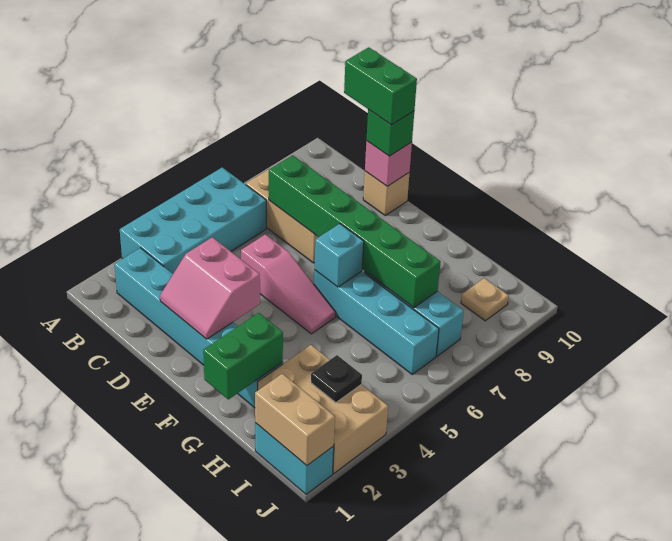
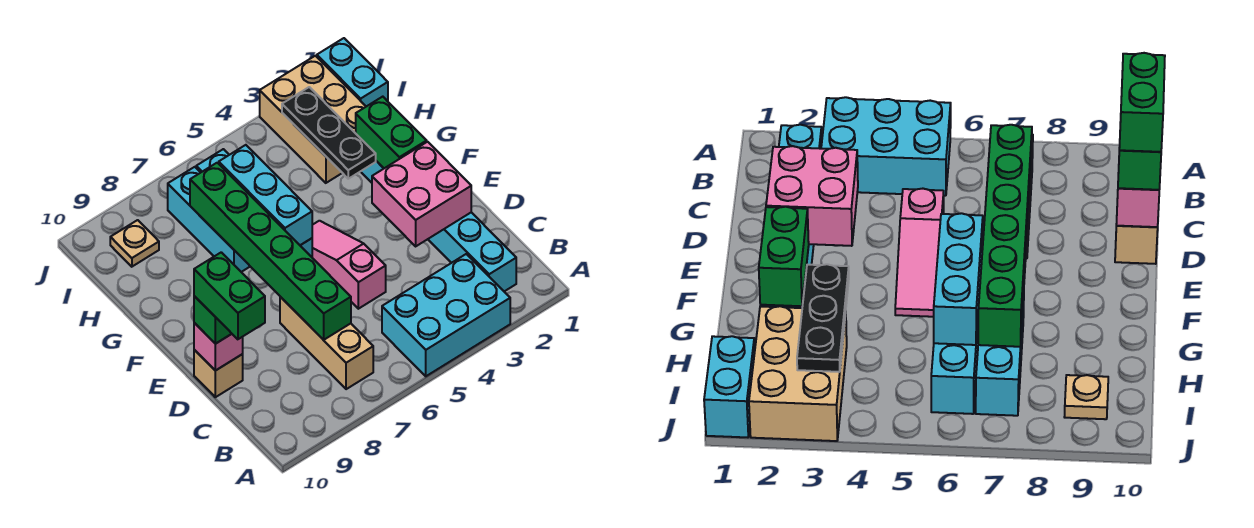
cyan brick A3:B6 level 1 -> cyan brick A3:B5 level 1
pink slope D2:E3 level 2 top 3 -> pink brick D2:E3 level 2
cyan brick F6 level 2 -> cyan brick F6:H6 level 2
green brick G1:G2 level 2 -> green brick F2:G2 level 2
tan brick I1:J1 level 2 -> none
black plate I3 level 2 -> black plate G3:I3 level 2

